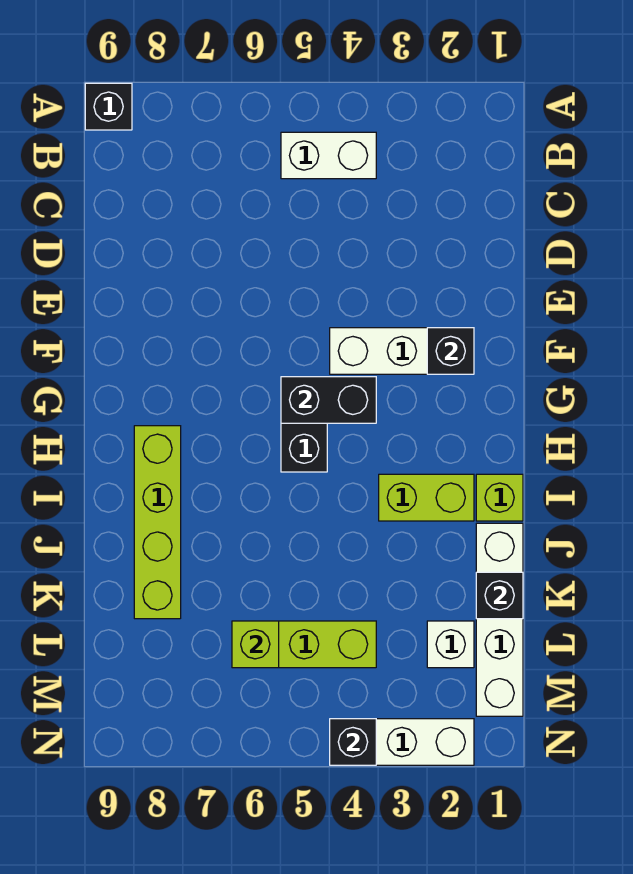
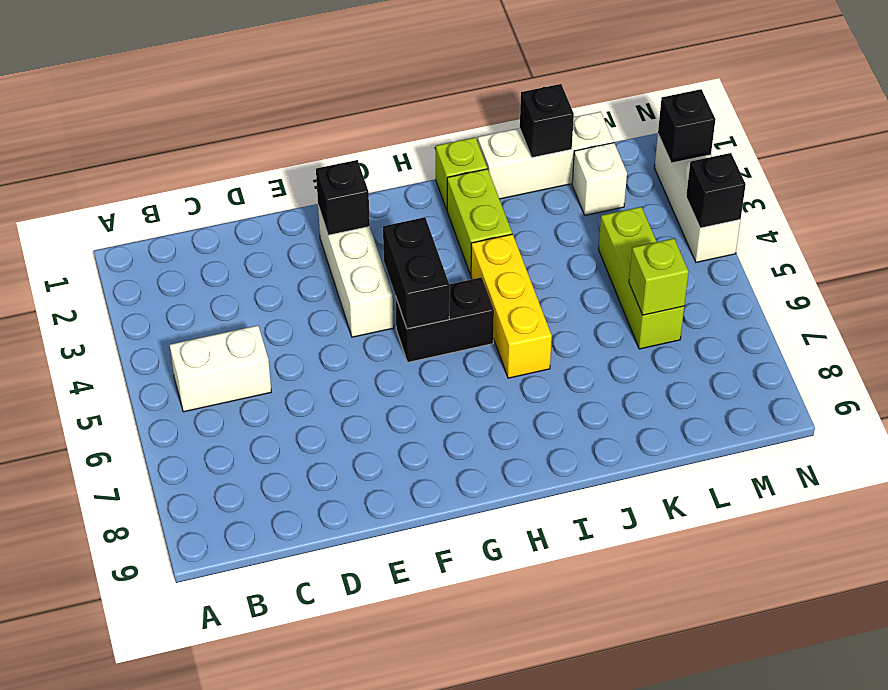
black brick A9 level 1 -> black brick N2 level 2
white brick B4:B5 level 1 -> white brick B5:C5 level 1
lime brick H8:K8 level 1 -> none
none -> yellow brick I4:I6 level 1
white brick J1:M1 level 1 -> white brick J1:L1 level 1

